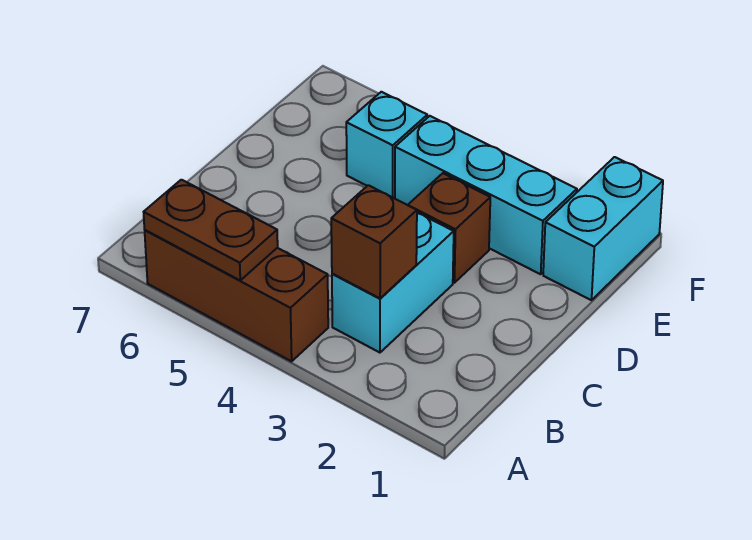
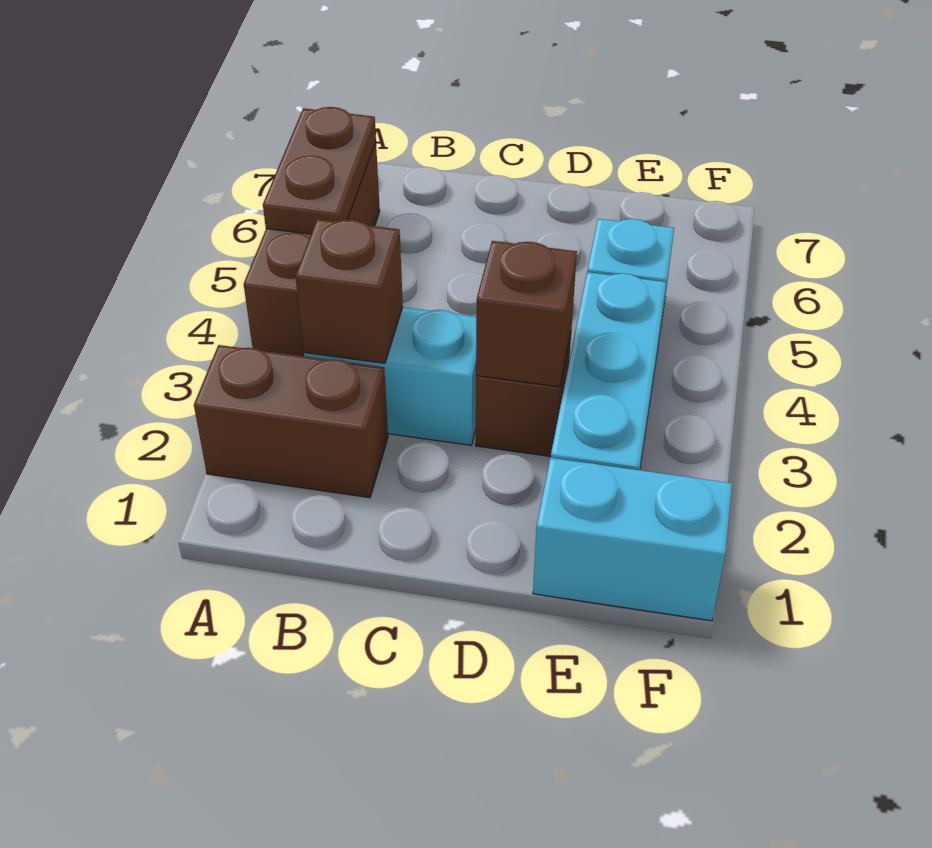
none -> brown brick A2:B2 level 1
none -> brown brick D3 level 2

